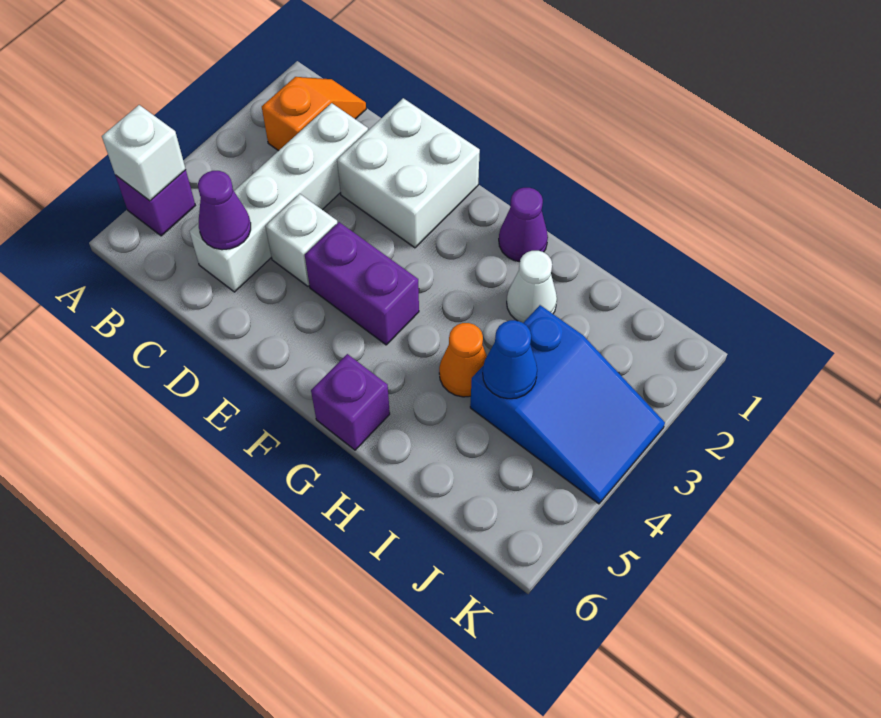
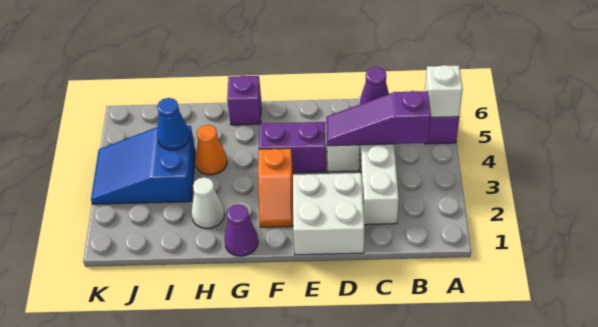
orange slope B1:B2 level 1 top 2 -> orange slope F2:F3 level 1 top 3
none -> purple slope B4:D4 level 2 top B

